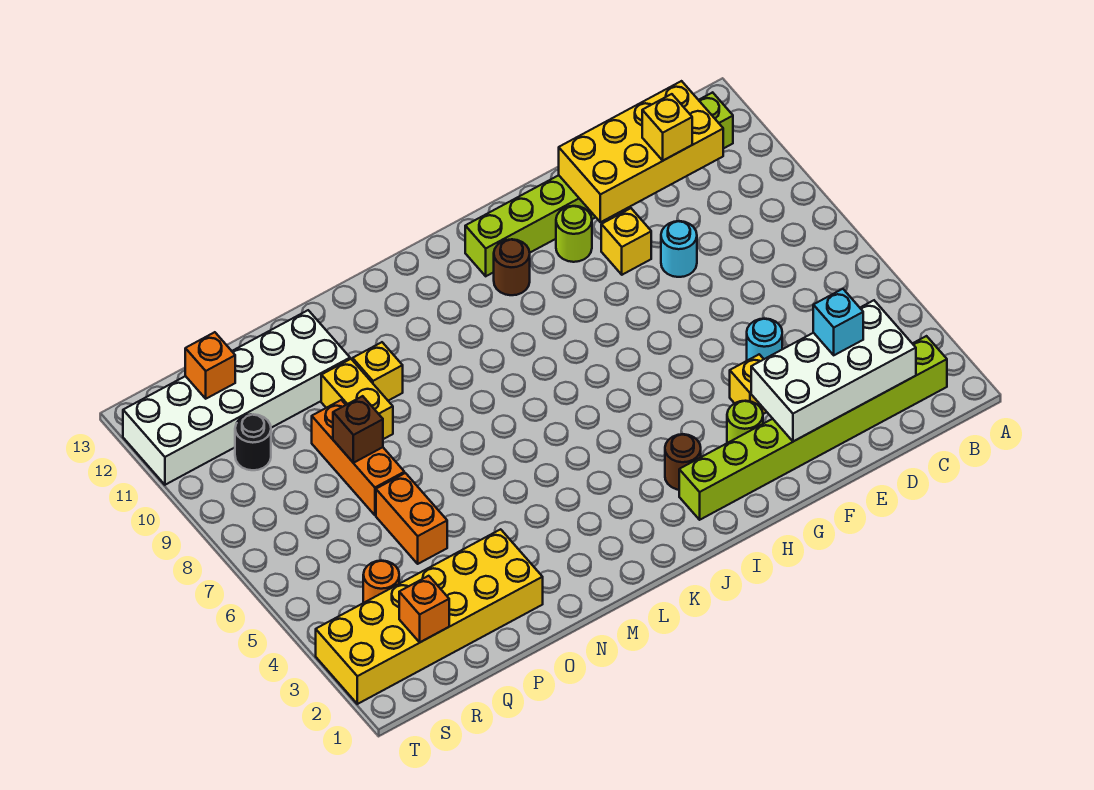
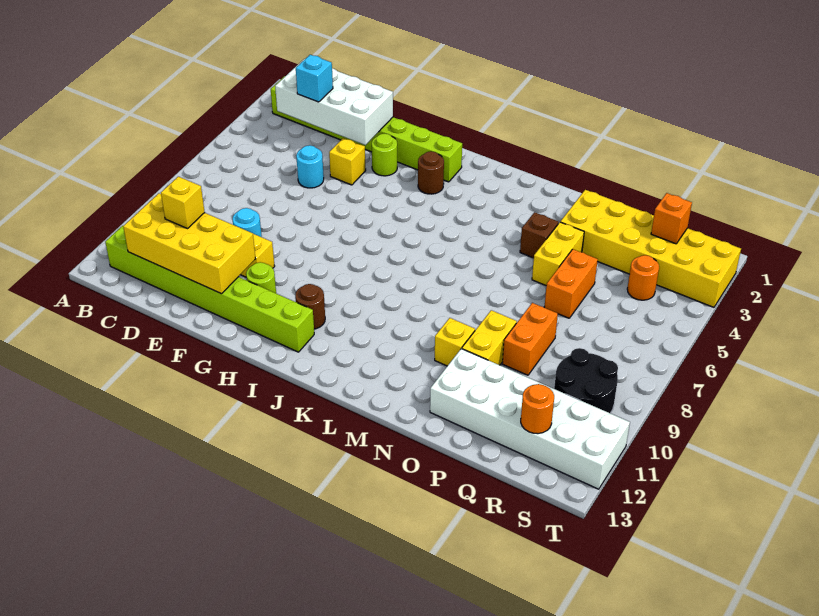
none -> yellow brick O4:O5 level 1
orange brick P7:P9 level 1 -> orange brick P8:P9 level 1
brown brick P8 level 2 -> brown brick N4 level 1
black round brick R10 level 1 -> black round brick R9:S10 level 1
orange brick R12 level 2 -> orange round brick R12 level 2

